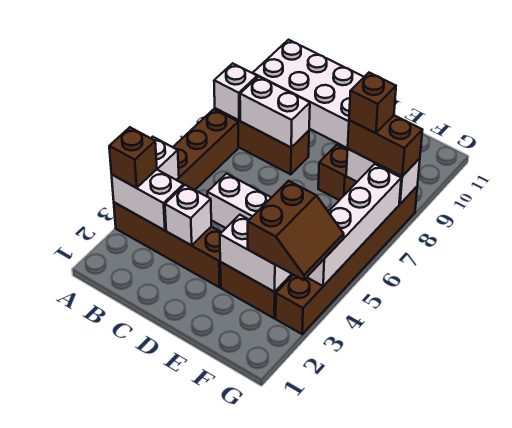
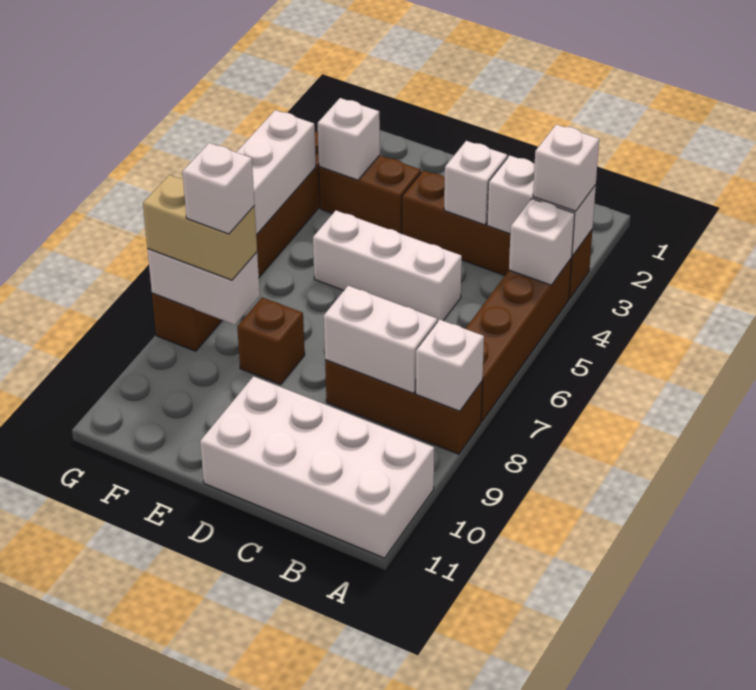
brown brick A3 level 3 -> white brick A3 level 3
white brick E3:F3 level 2 -> white brick F3 level 2
brown slope F3:G4 level 3 top F -> none
brown brick F8:G8 level 3 -> tan brick F8:G8 level 3
brown brick F8 level 4 -> white brick F8 level 4

